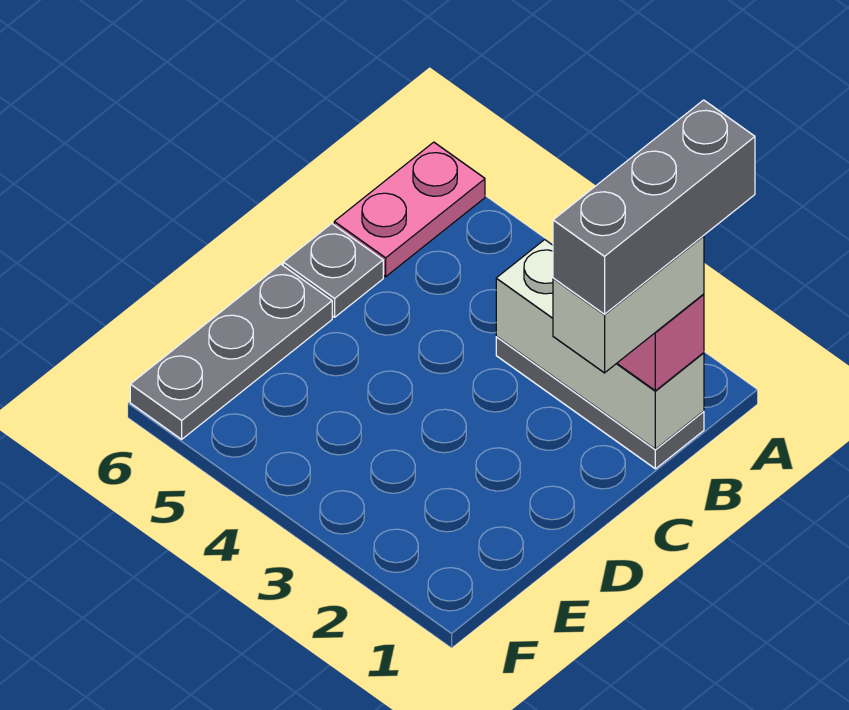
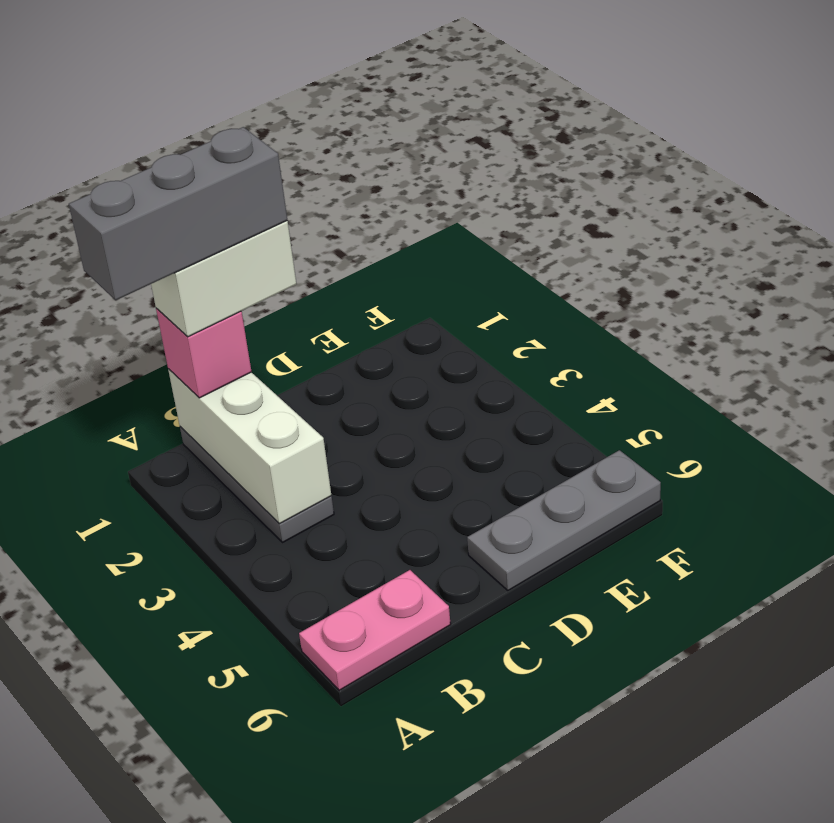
grey plate C6 level 1 -> none

